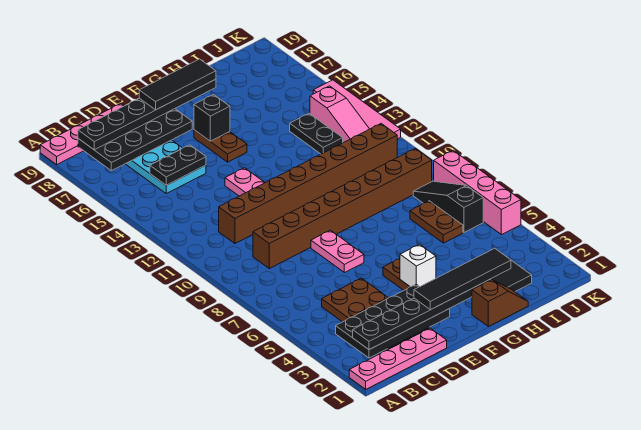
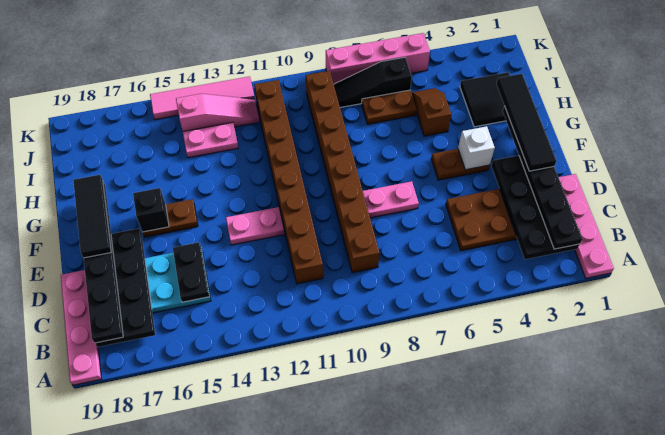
brown slope G1:H1 level 1 top G -> brown slope H5:I5 level 1 top H
black plate I13:I14 level 1 -> pink plate I13:I14 level 1

